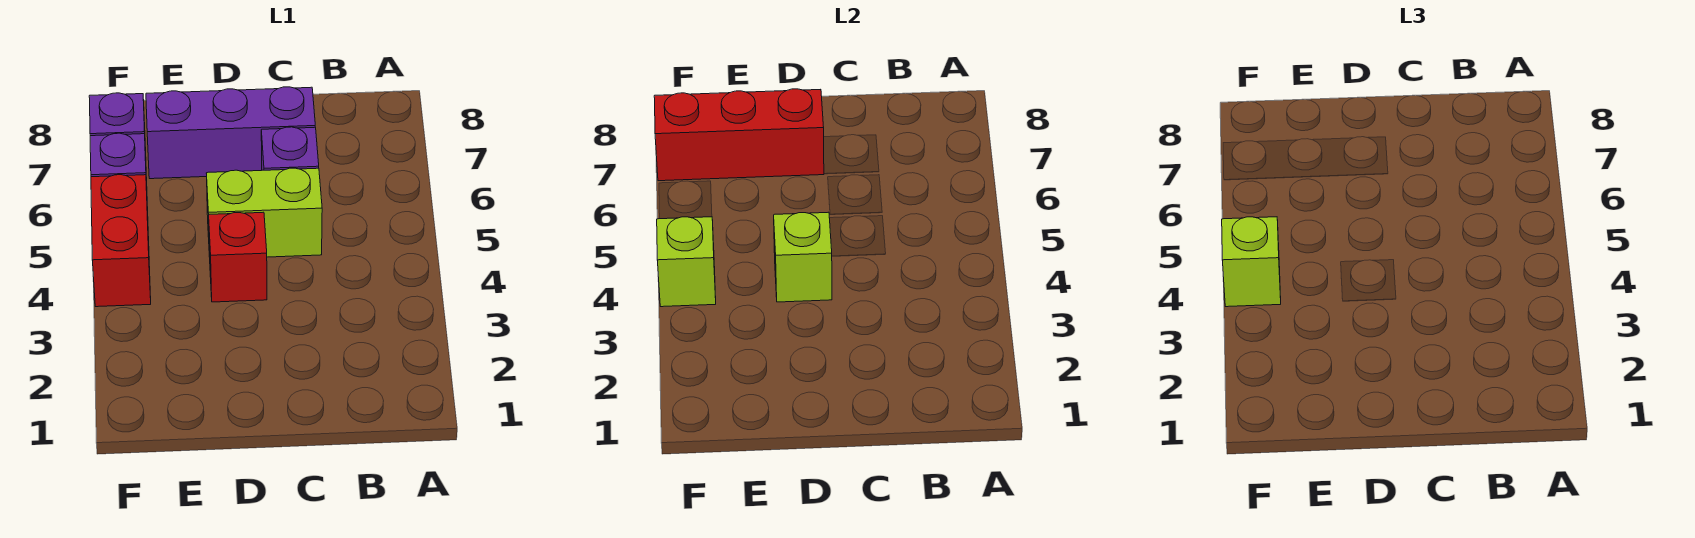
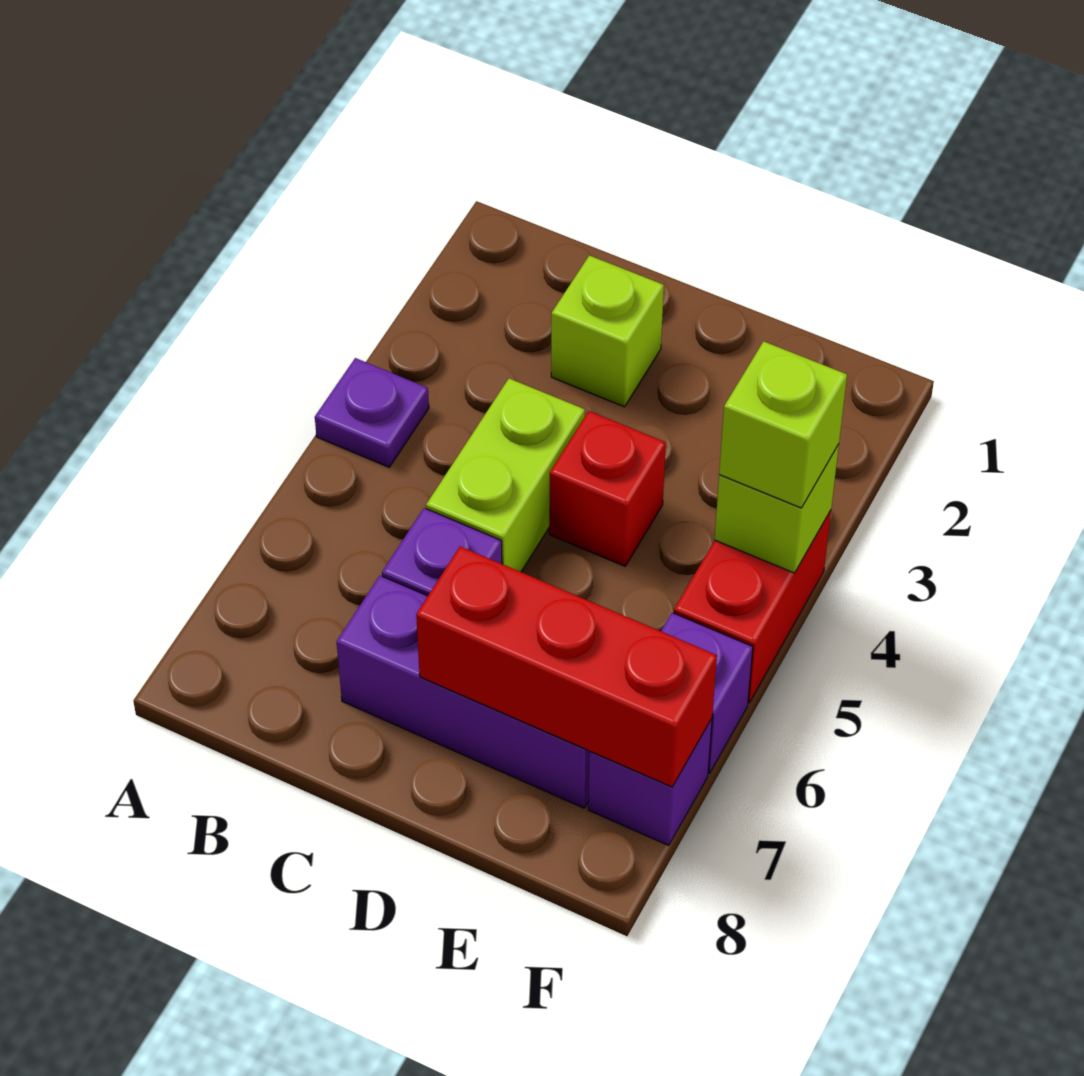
none -> purple plate A4 level 1
lime brick C5:D5 level 1 -> lime brick C4:C5 level 1
lime brick D4 level 2 -> lime brick C2 level 1

